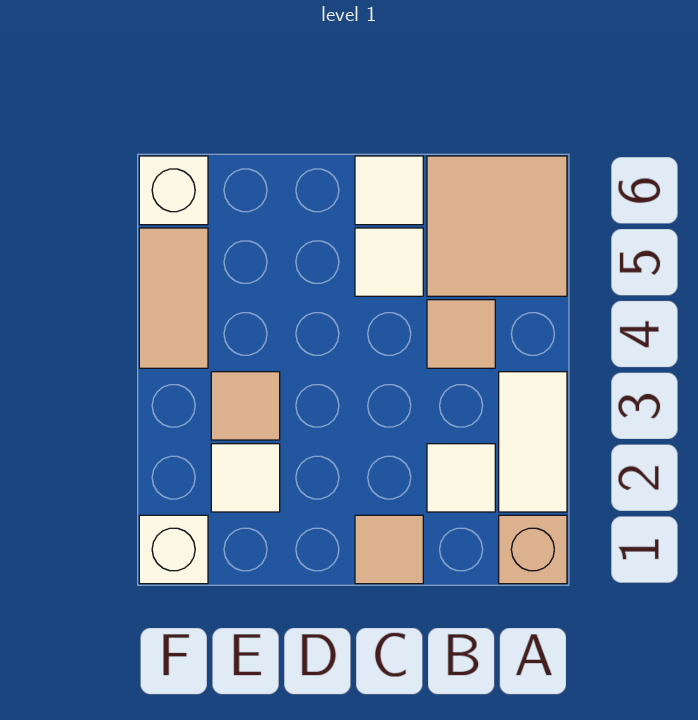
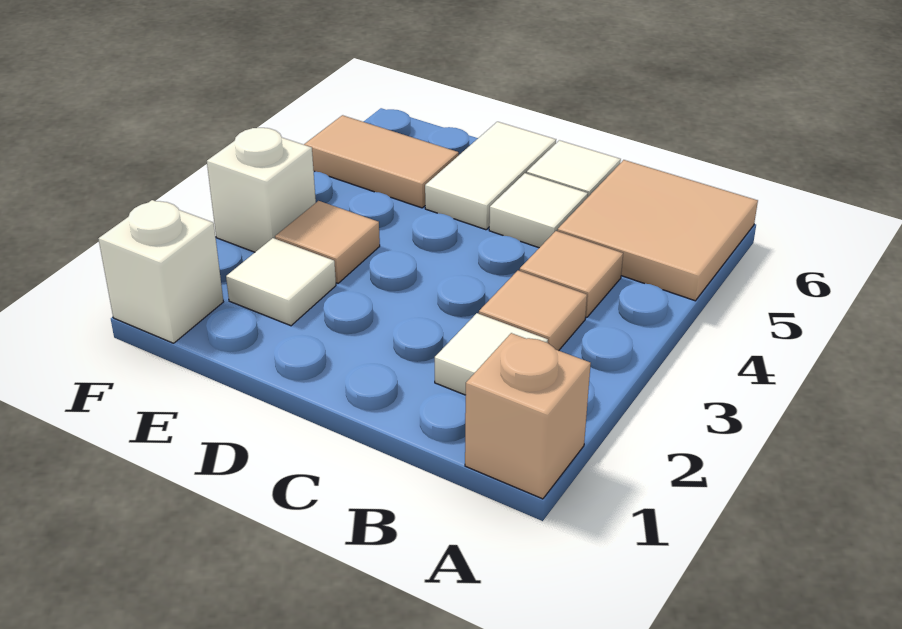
white tile A2:A3 level 1 -> white tile D5:D6 level 1
tan tile C1 level 1 -> tan tile B3 level 1
tan tile F4:F5 level 1 -> tan tile E5:F5 level 1
white brick F6 level 1 -> white brick F3 level 1

